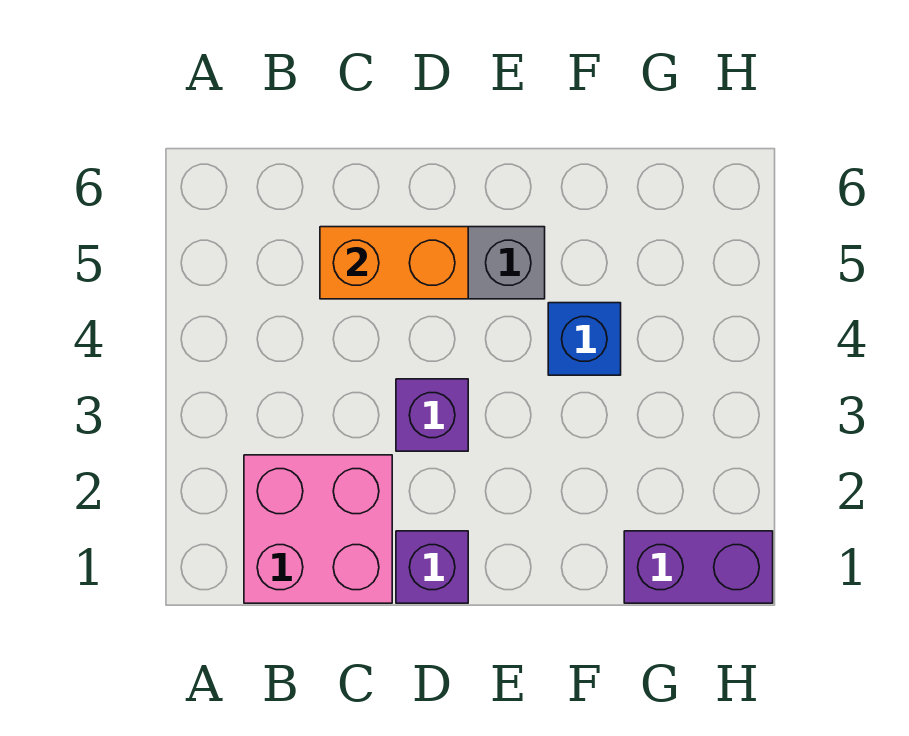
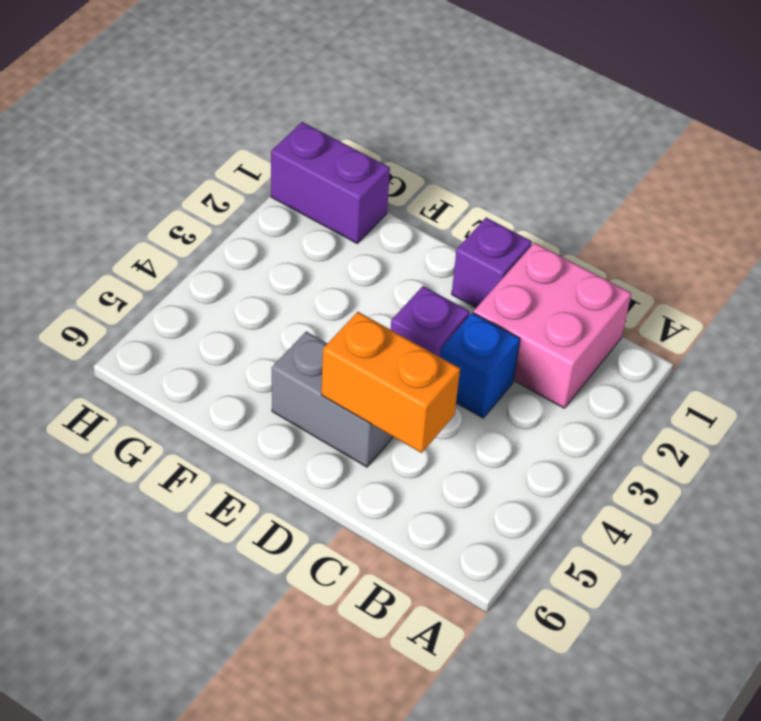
blue brick F4 level 1 -> blue brick C3 level 1

